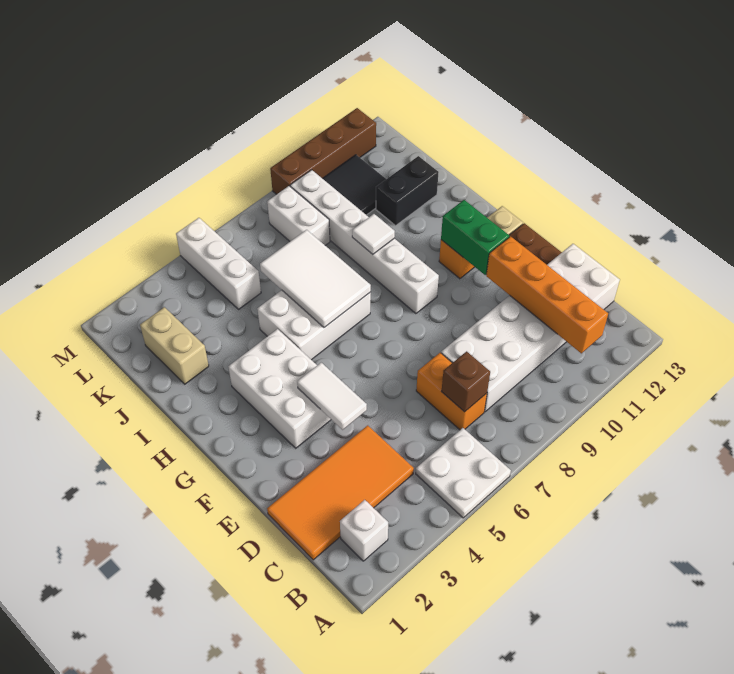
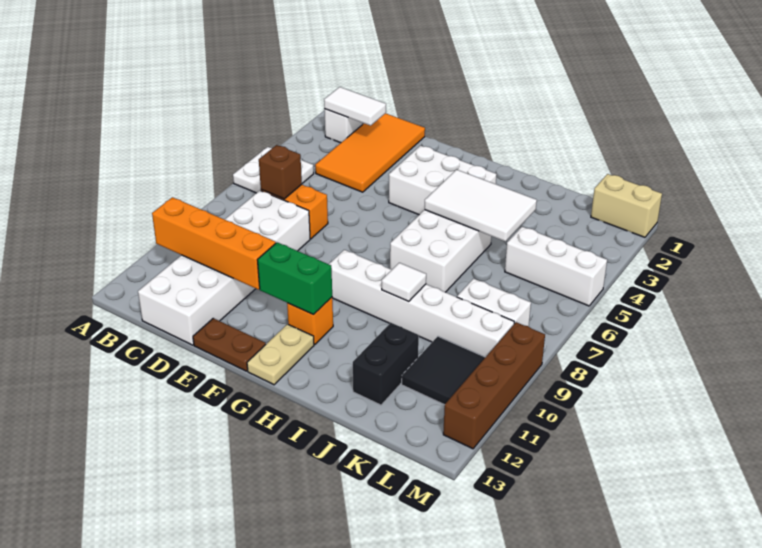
white tile E4:F4 level 2 -> white tile B2:C2 level 2
white tile H6:J7 level 2 -> white tile H4:J5 level 2
tan brick J2:K2 level 1 -> tan brick L1:M1 level 1

